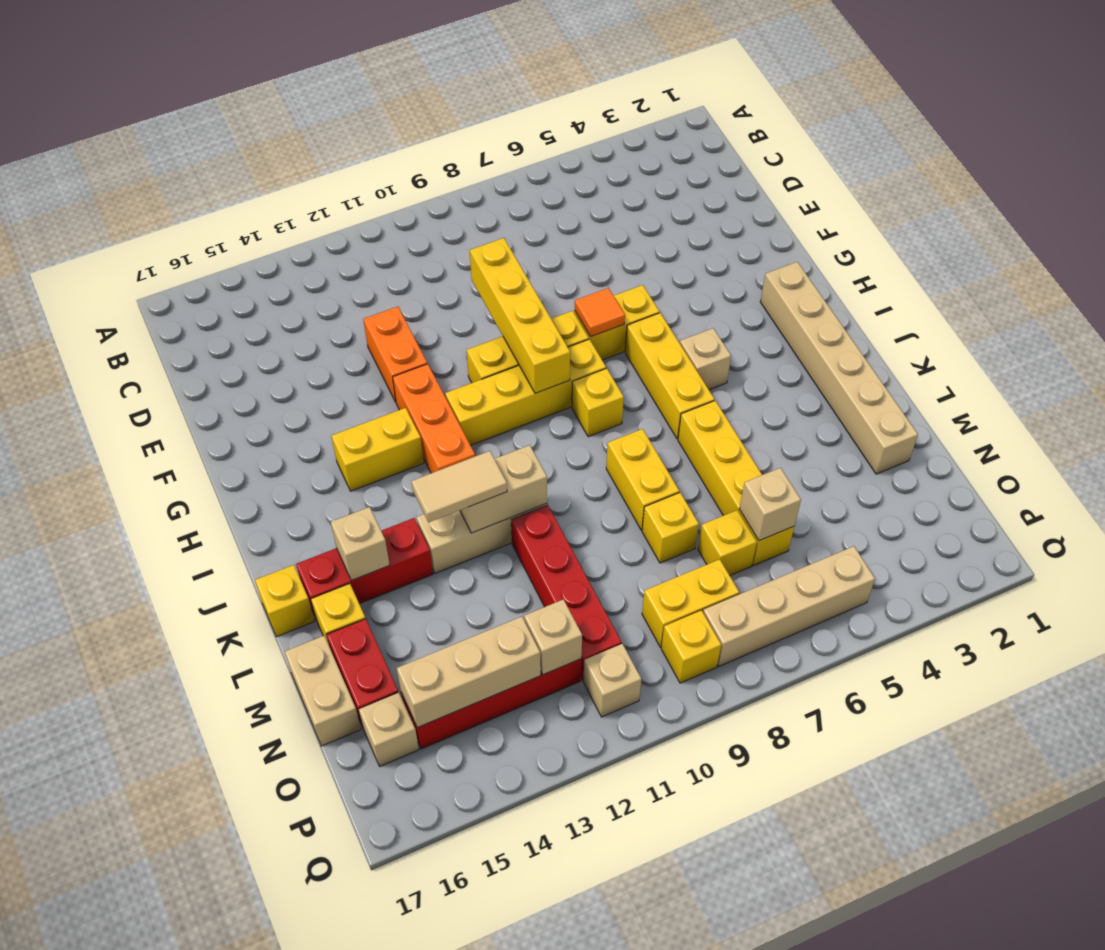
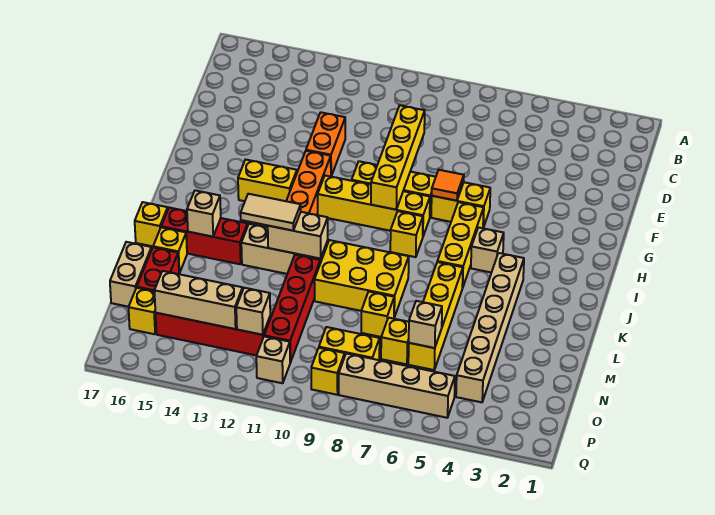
tan brick H2:M2 level 1 -> tan brick J4:O4 level 1
yellow brick K8:L8 level 1 -> yellow brick K8:L10 level 1
tan brick O16 level 1 -> yellow brick O16 level 1

